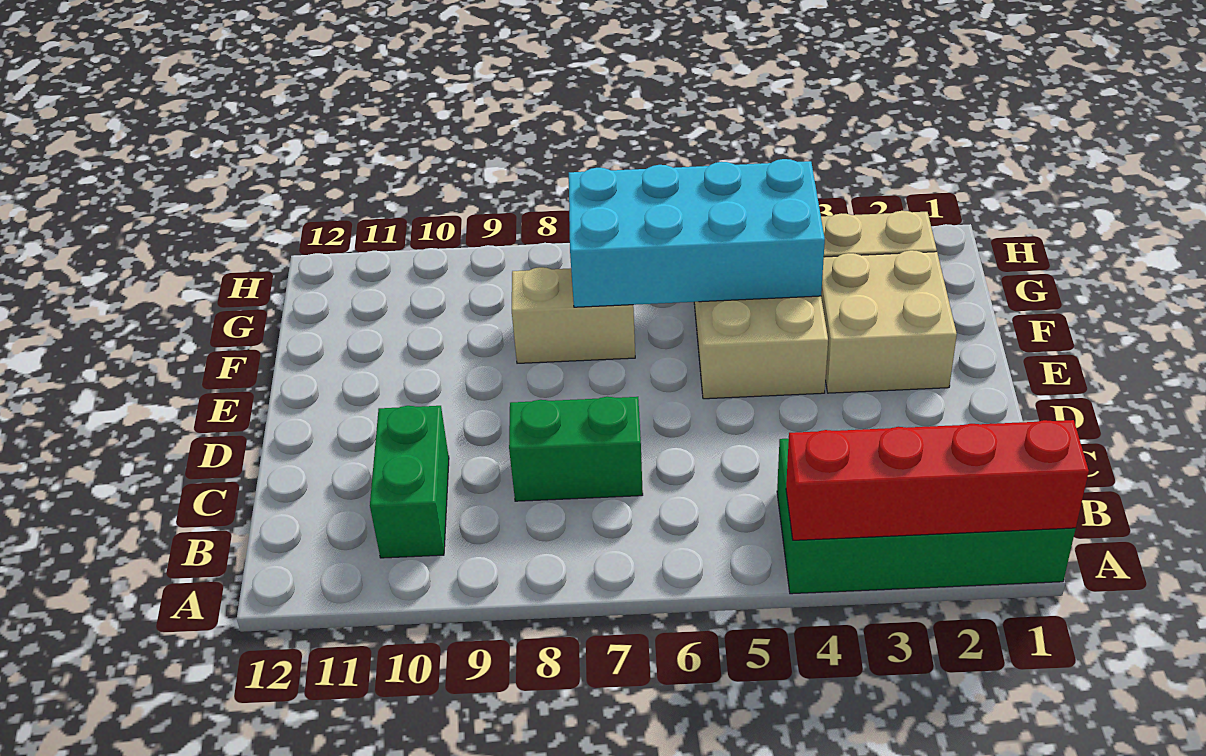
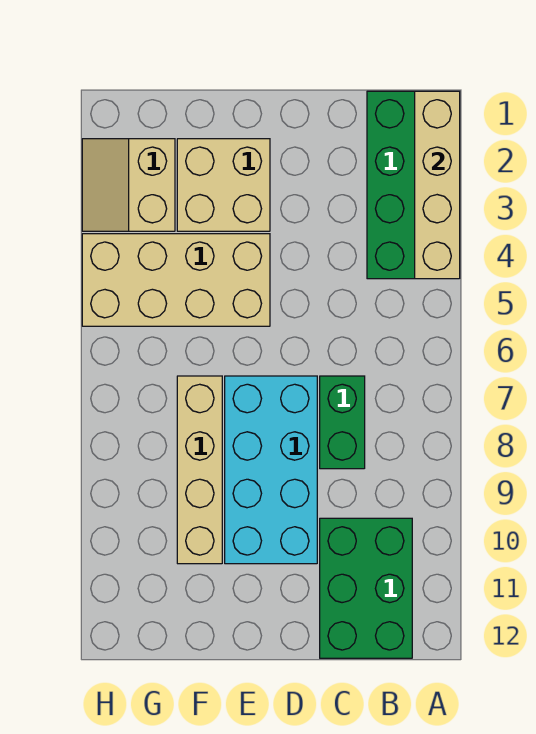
red brick A1:A4 level 2 -> tan brick A1:A4 level 2
green brick B10:C10 level 1 -> green brick B10:C12 level 1
cyan brick F4:G7 level 2 -> cyan brick D7:E10 level 1
tan brick F7:F8 level 1 -> tan brick F7:F10 level 1

